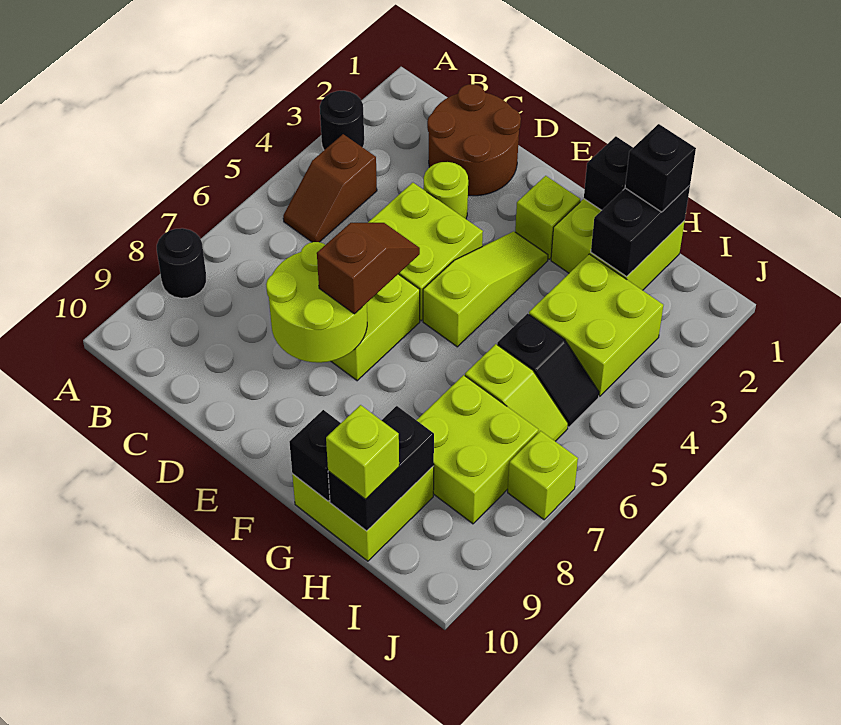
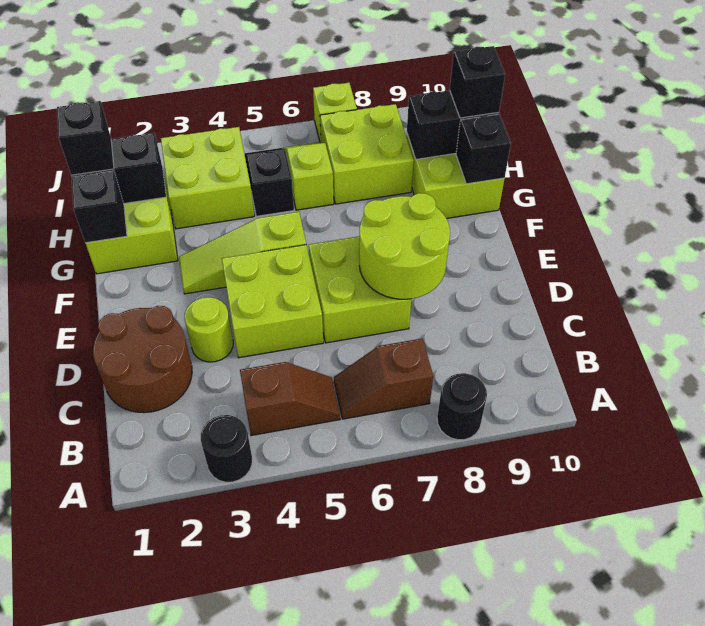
brown slope E6:E7 level 3 top 7 -> brown slope B6:B7 level 1 top 7
lime brick F2 level 1 -> none
lime brick H10 level 3 -> black brick H10 level 3

